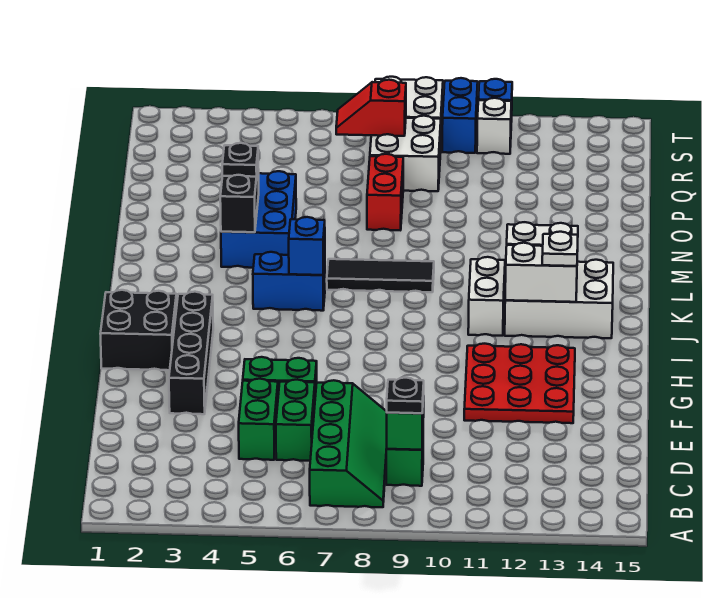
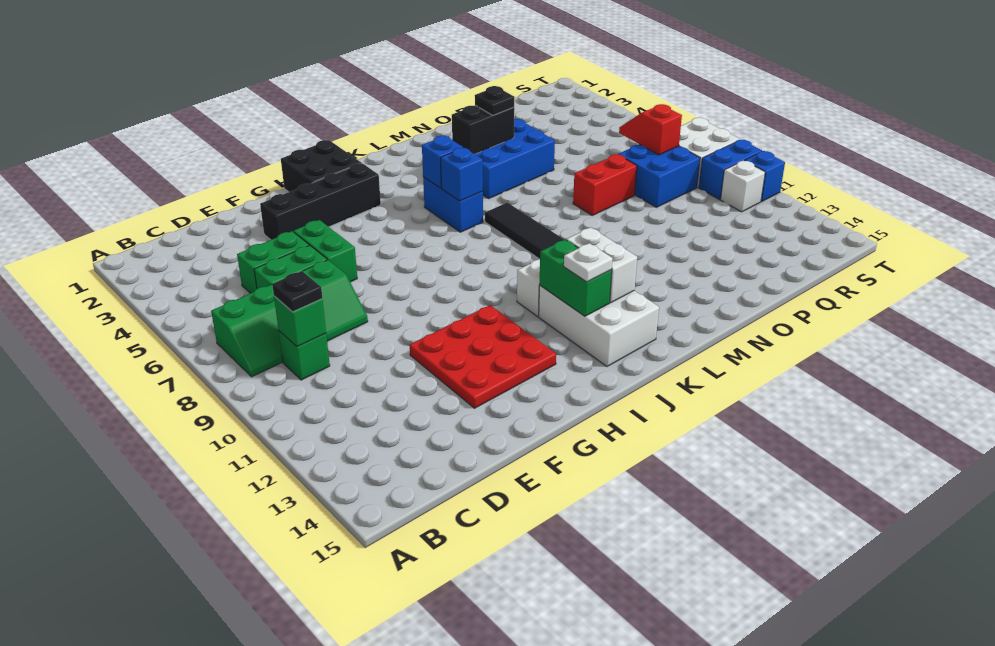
white brick J12:J13 level 2 -> green brick J12:J13 level 2
none -> blue brick K5 level 2
white brick Q8:R9 level 1 -> blue brick Q8:R9 level 1

